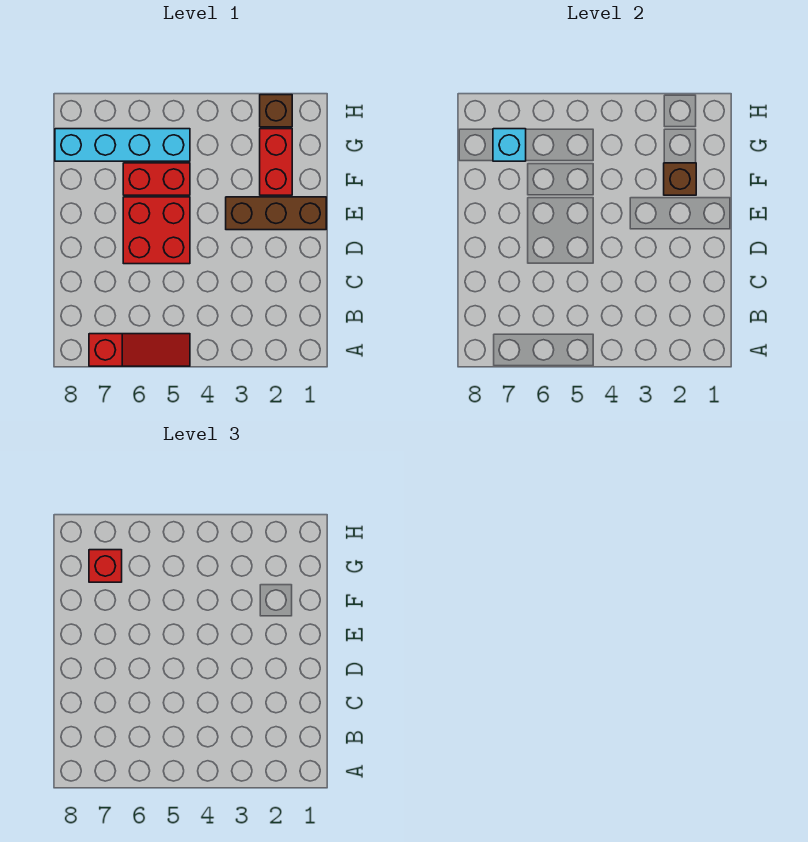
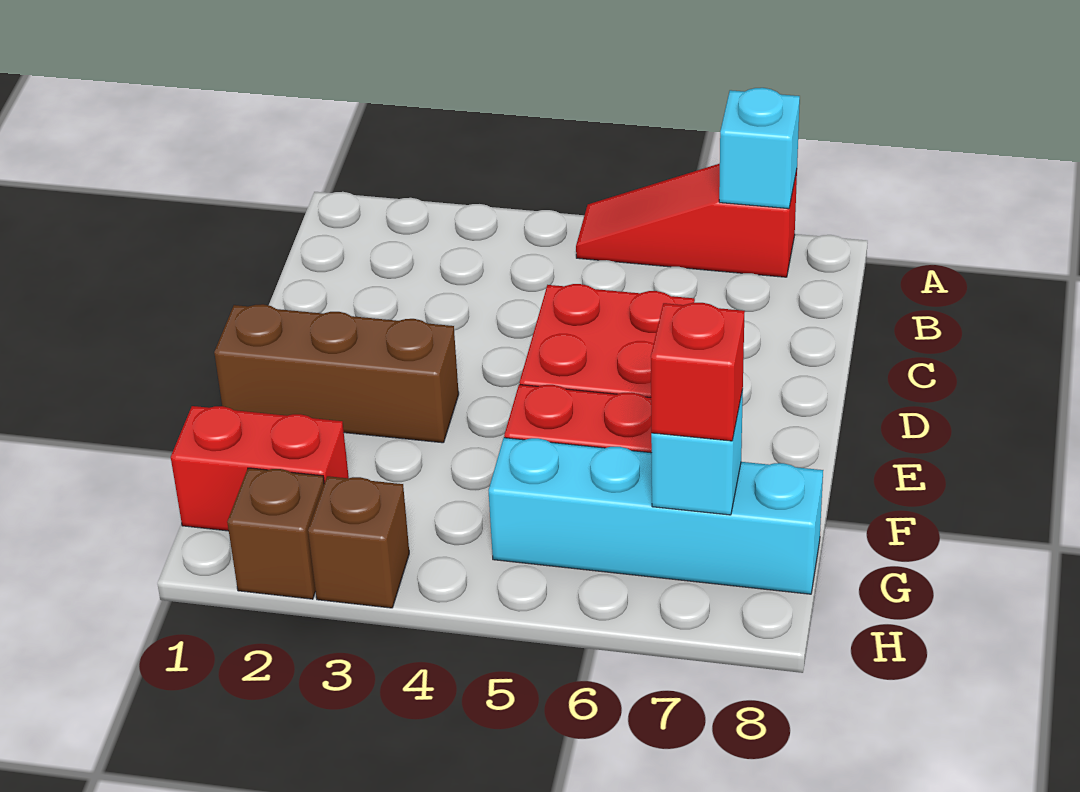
none -> cyan brick A7 level 2
red brick F2:G2 level 1 -> red brick G1:G2 level 1
brown brick F2 level 2 -> brown brick H3 level 1

